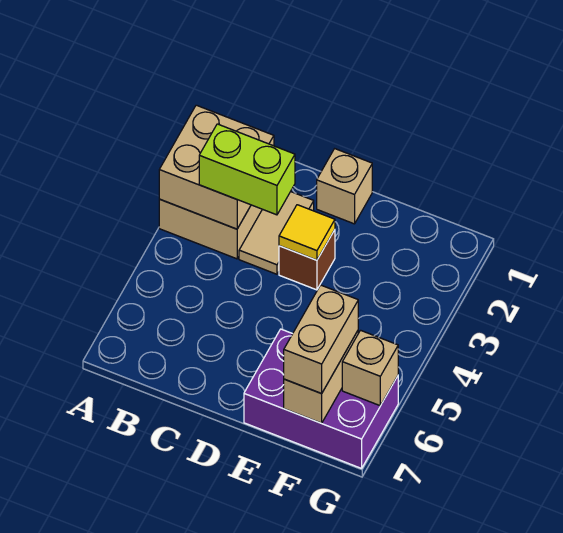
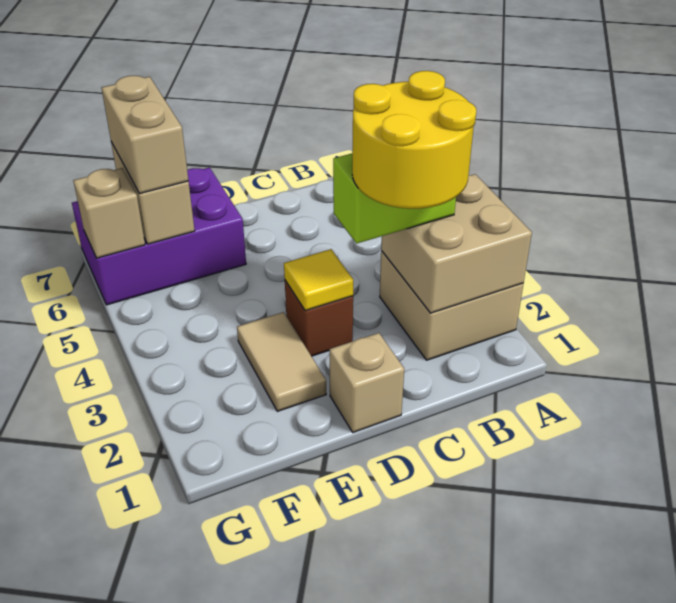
none -> yellow round brick B2:C3 level 4
tan tile C2:C3 level 1 -> tan tile E2:E3 level 1

